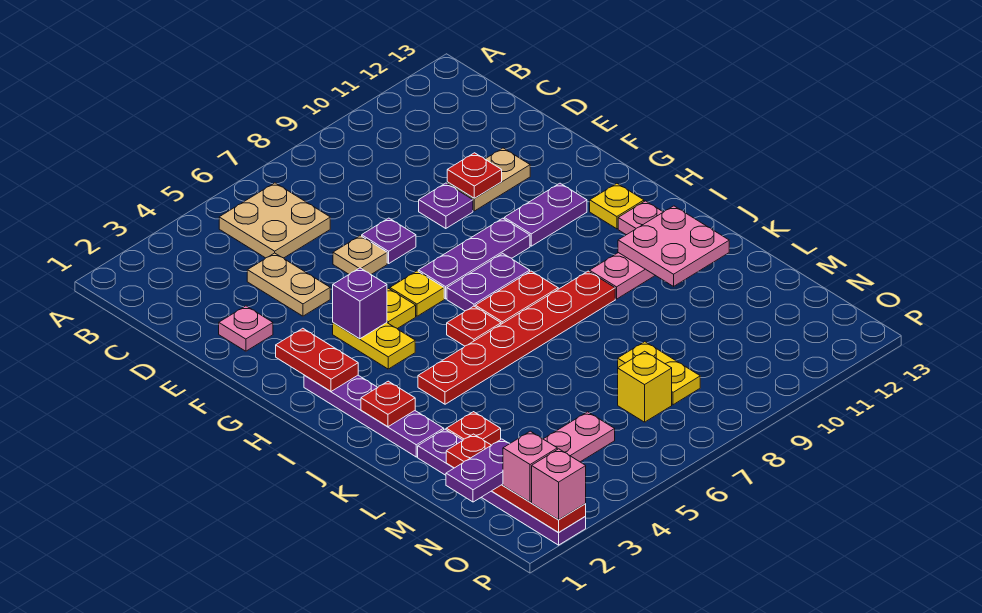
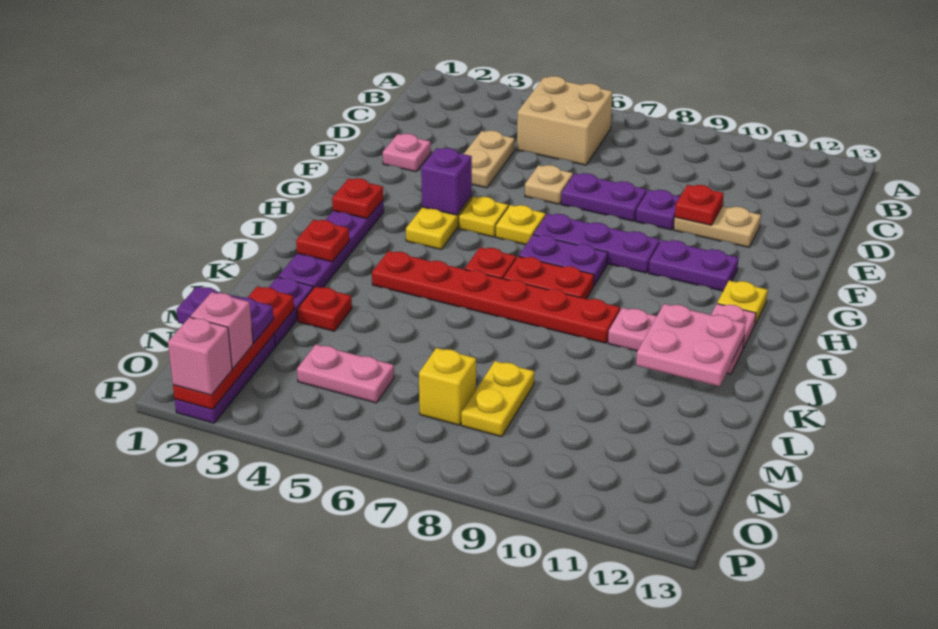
tan plate B5:C6 level 1 -> tan brick B5:C6 level 1
purple plate E7 level 1 -> purple plate E7:E8 level 1
red plate G2:H2 level 2 -> red plate H2 level 2

